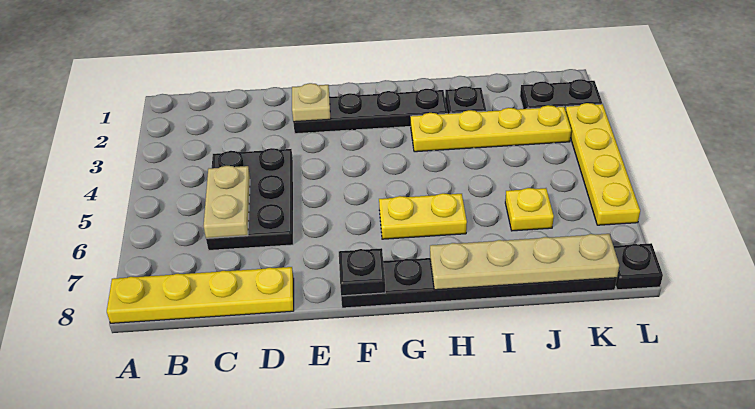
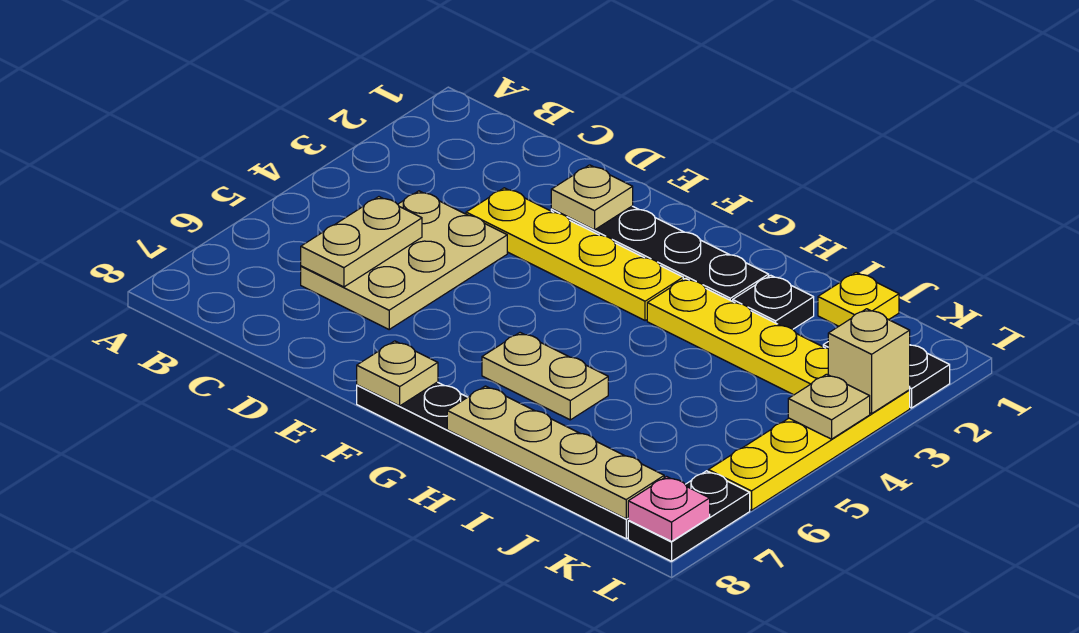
yellow plate A8:D8 level 1 -> yellow plate D3:G3 level 1
black plate C4:D6 level 1 -> tan plate C4:D6 level 1
black plate F8 level 2 -> tan plate F8 level 2
yellow plate G6:H6 level 1 -> tan plate G6:H6 level 1
yellow plate J6 level 1 -> yellow plate J1 level 1
none -> tan brick L3 level 2
none -> tan plate L4 level 2
black plate L8 level 1 -> black plate L7:L8 level 1
none -> pink plate L8 level 2

